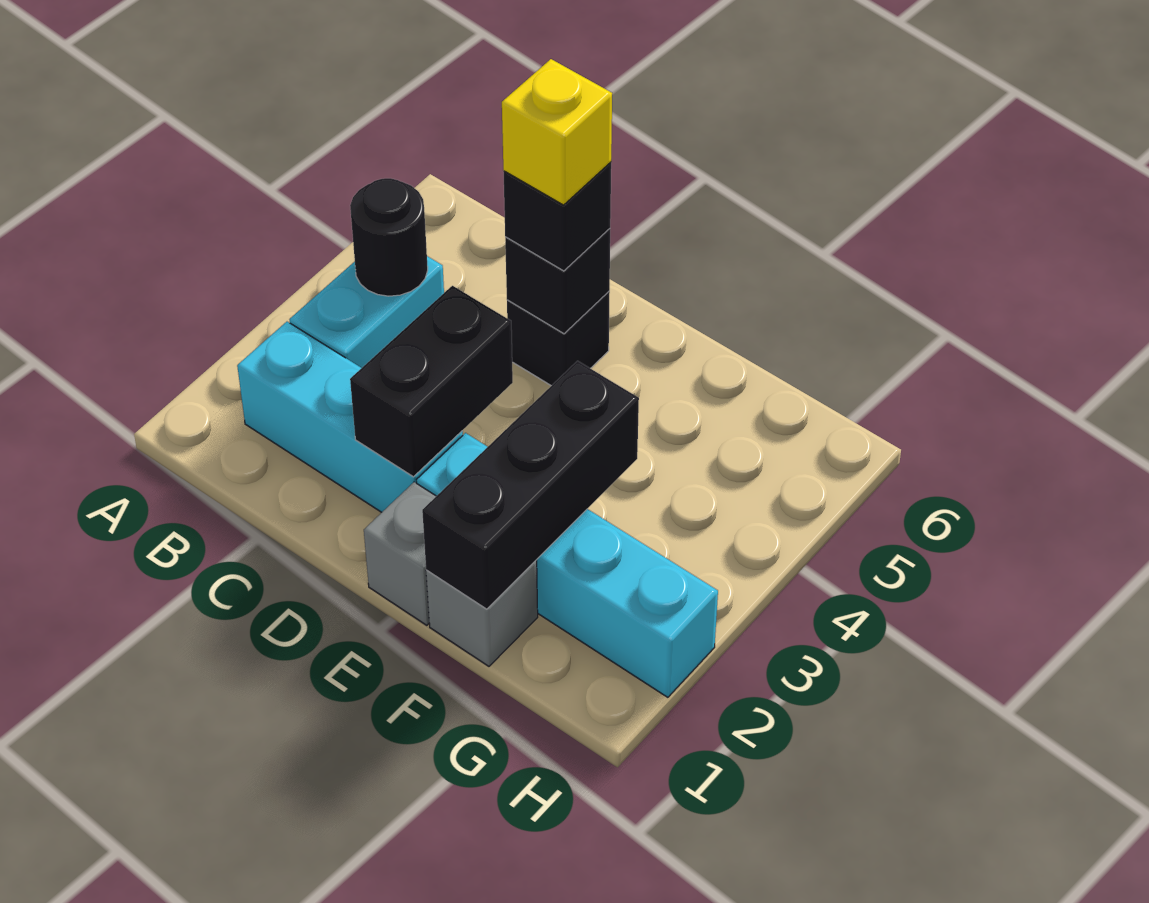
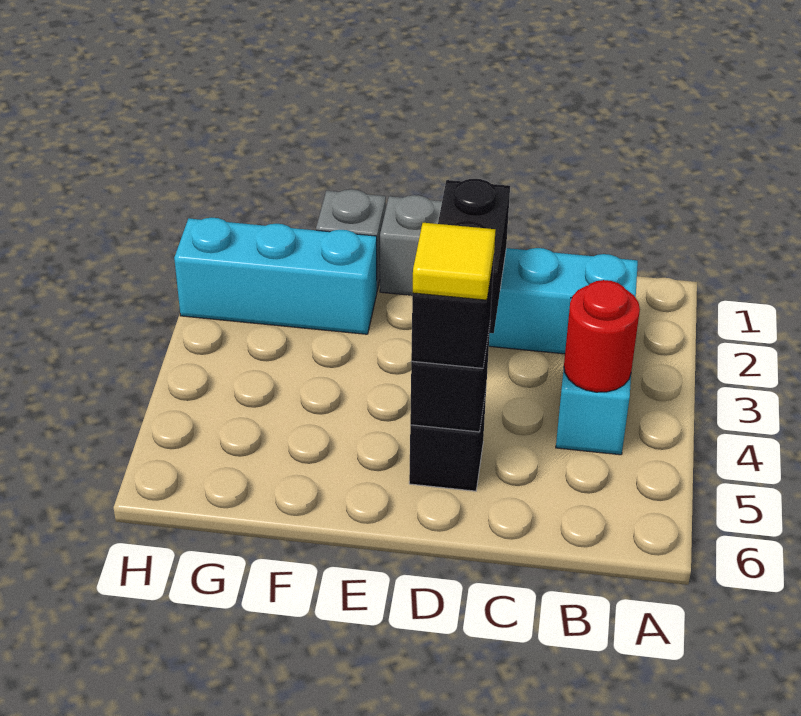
black round brick B4 level 2 -> red round brick B4 level 2
yellow brick D5 level 4 -> yellow tile D5 level 4
cyan brick E2:H2 level 1 -> cyan brick F2:H2 level 1
black brick F1:F3 level 2 -> none

